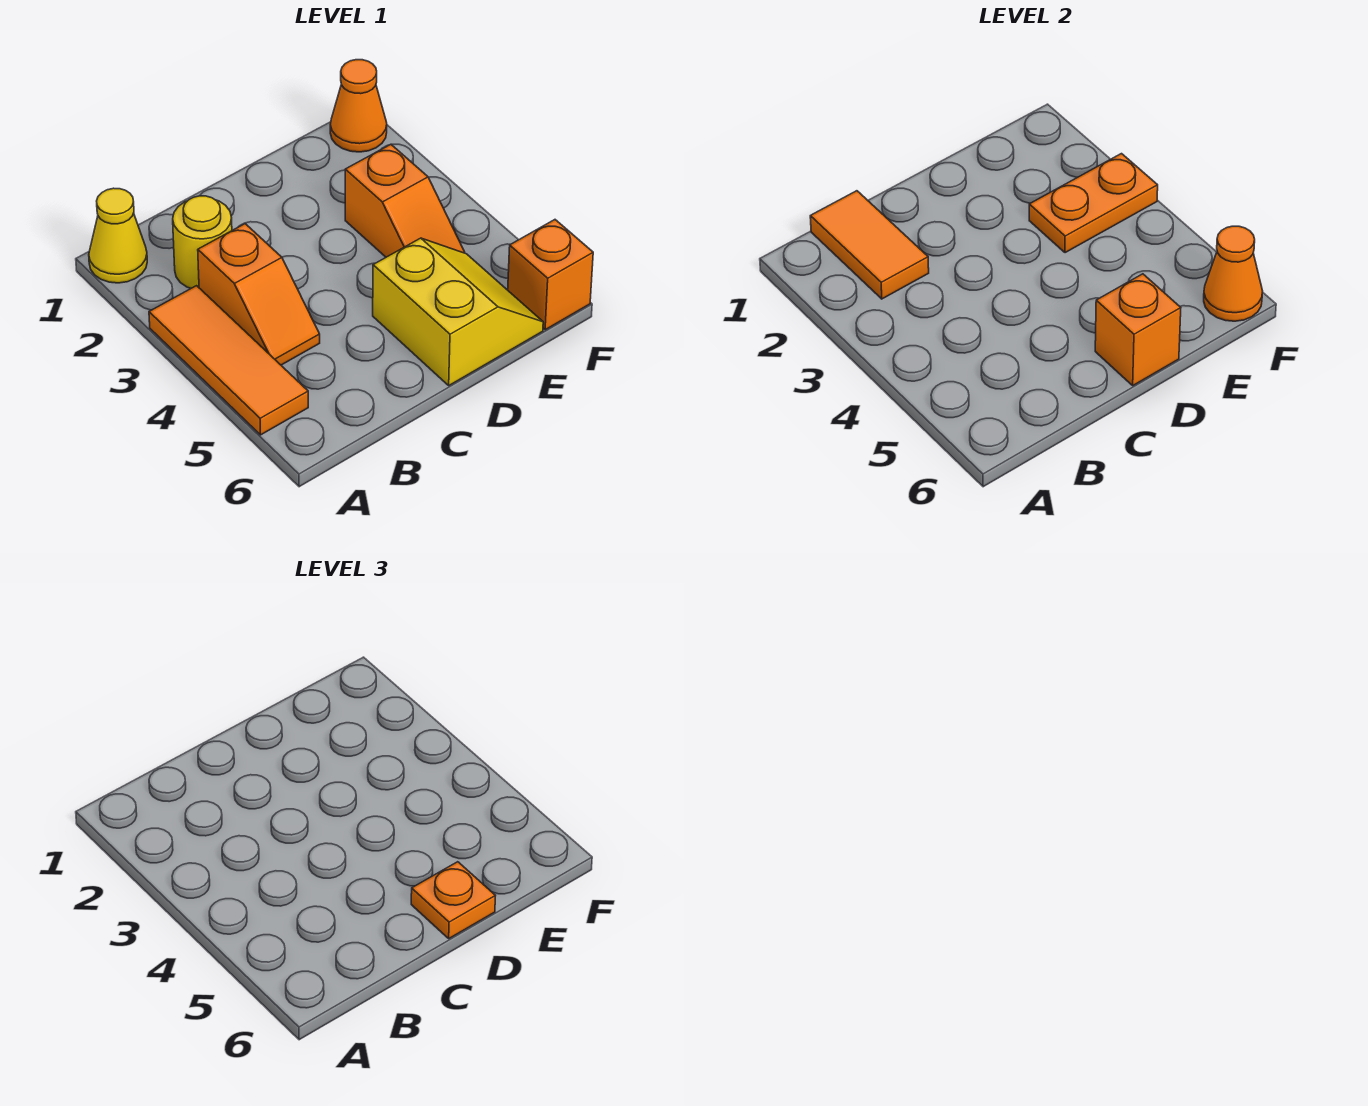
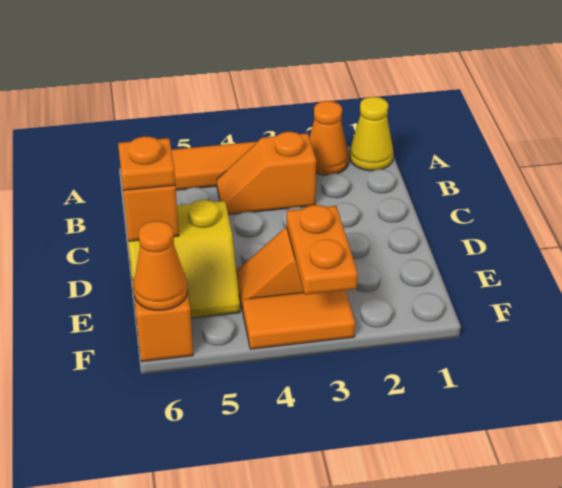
orange tile B1:B2 level 2 -> orange tile F3:F4 level 1
yellow round brick B2 level 1 -> none
orange cone F1 level 1 -> orange cone A2 level 1

